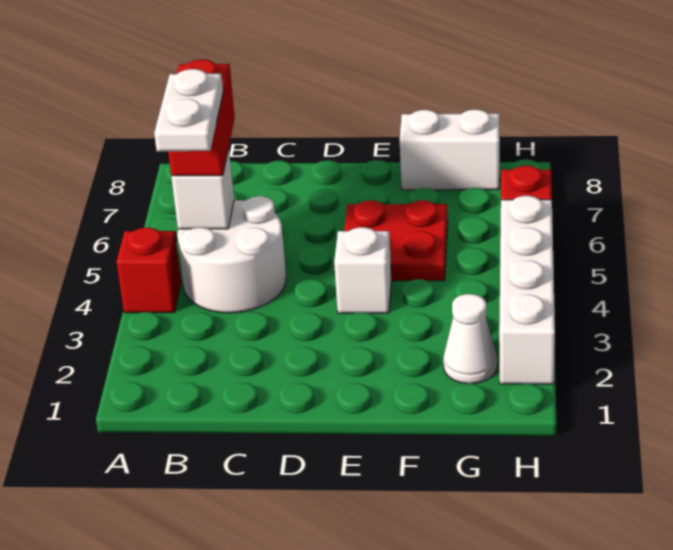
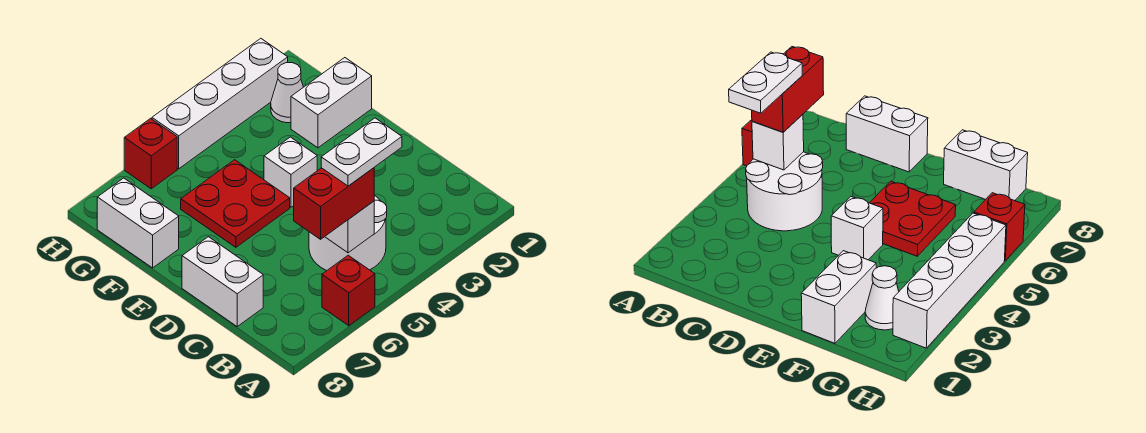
red brick A4 level 1 -> red brick A6 level 1
none -> white brick C8:D8 level 1
none -> white brick F1:F2 level 1

